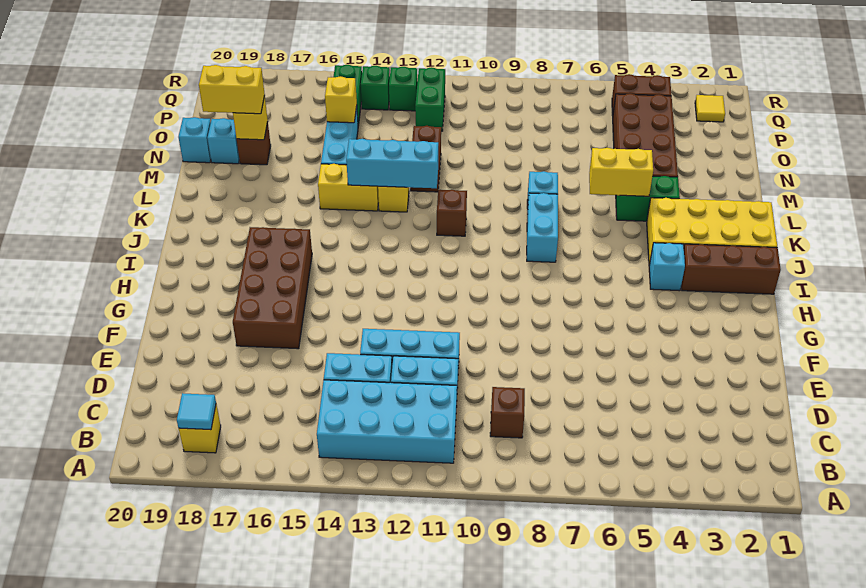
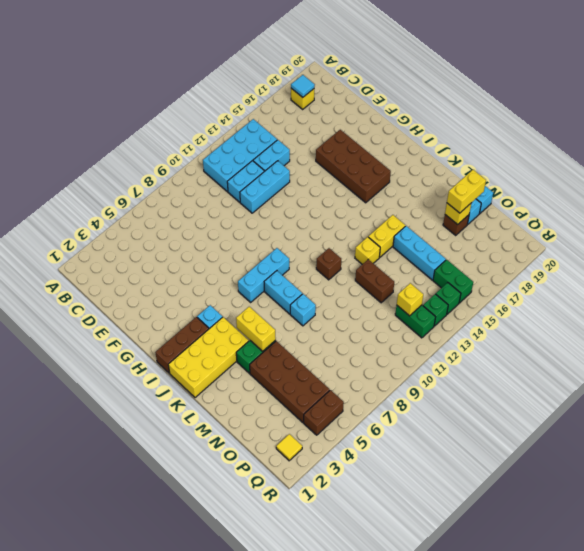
brown brick C9 level 1 -> none
yellow brick L5:L6 level 2 -> yellow brick K5:L5 level 2
cyan brick L12:L14 level 2 -> cyan brick I7:I9 level 1
yellow brick O15 level 2 -> yellow brick P12 level 2

